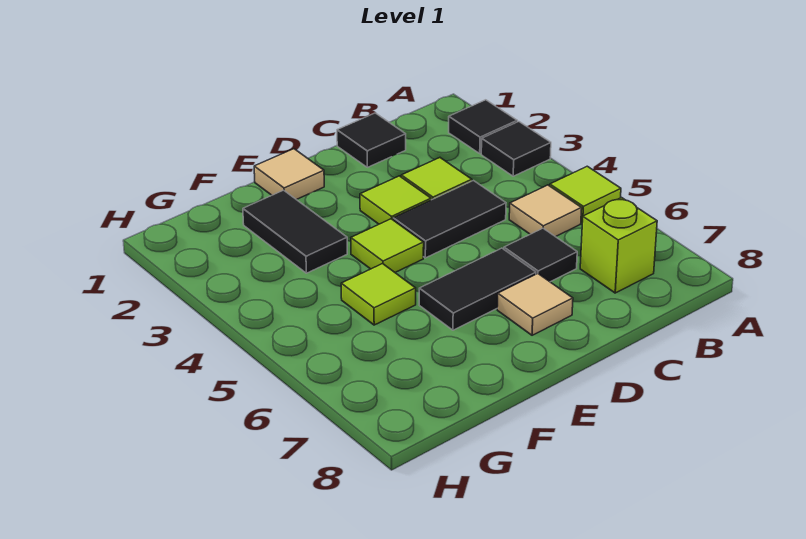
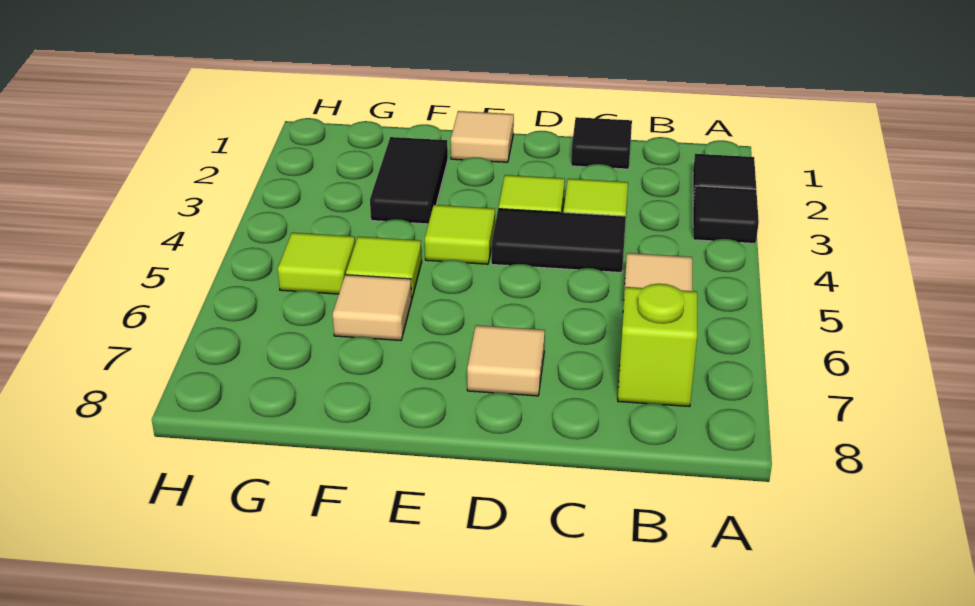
lime tile A5 level 1 -> lime tile G5 level 1
black tile C6 level 1 -> none
black tile D6:E6 level 1 -> none
none -> tan tile F6 level 1

